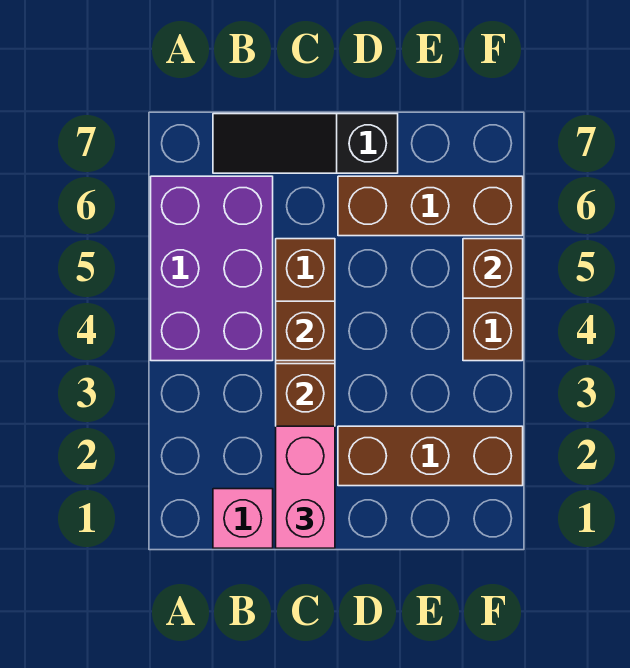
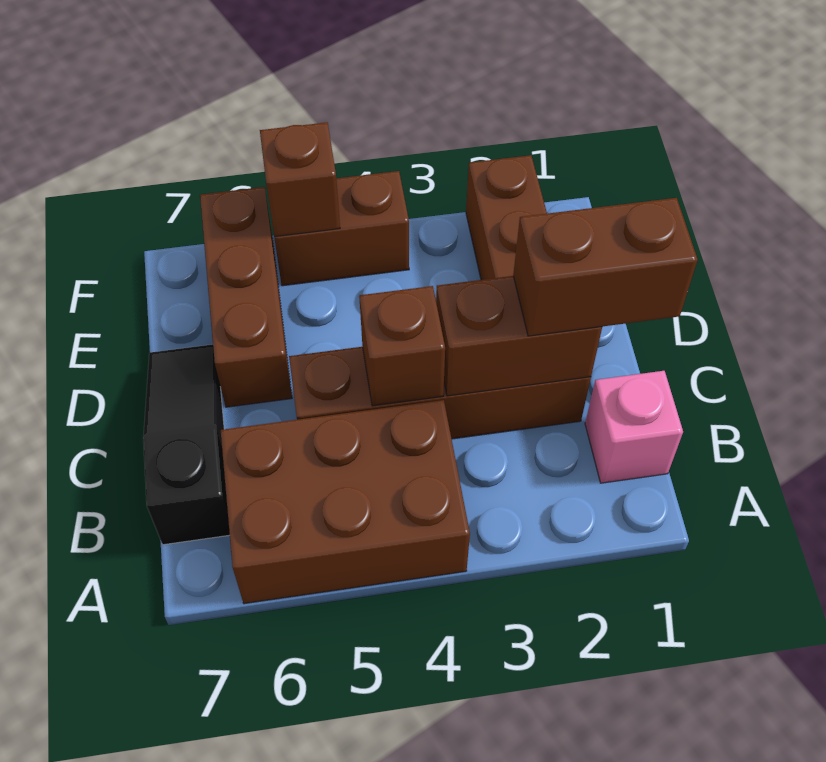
purple brick A4:B6 level 1 -> brown brick A4:B6 level 1
black slope B7:D7 level 1 top D -> black slope B7:D7 level 1 top B
pink brick C1:C2 level 3 -> brown brick C1:C2 level 3

